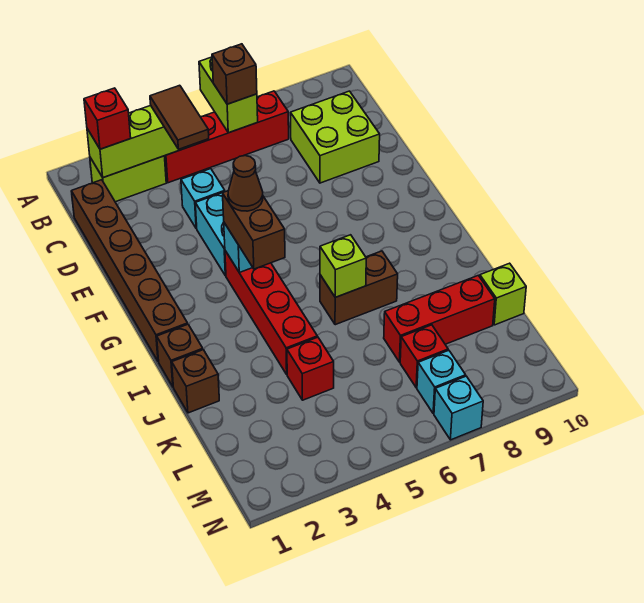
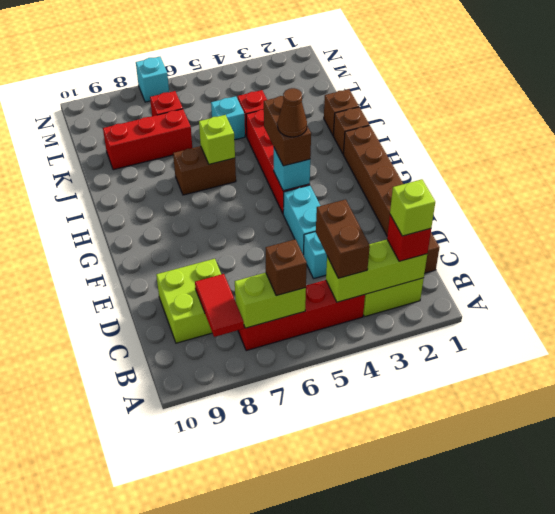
lime brick A6:B6 level 2 -> lime brick B6:B7 level 2
brown tile B4:C4 level 3 -> brown brick B4:C4 level 3
none -> red tile B8:C8 level 2
lime brick K10 level 1 -> lime brick B2 level 4
cyan brick M7 level 1 -> cyan brick K5 level 1

